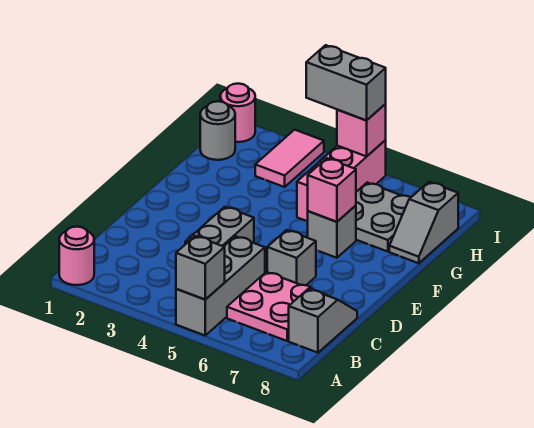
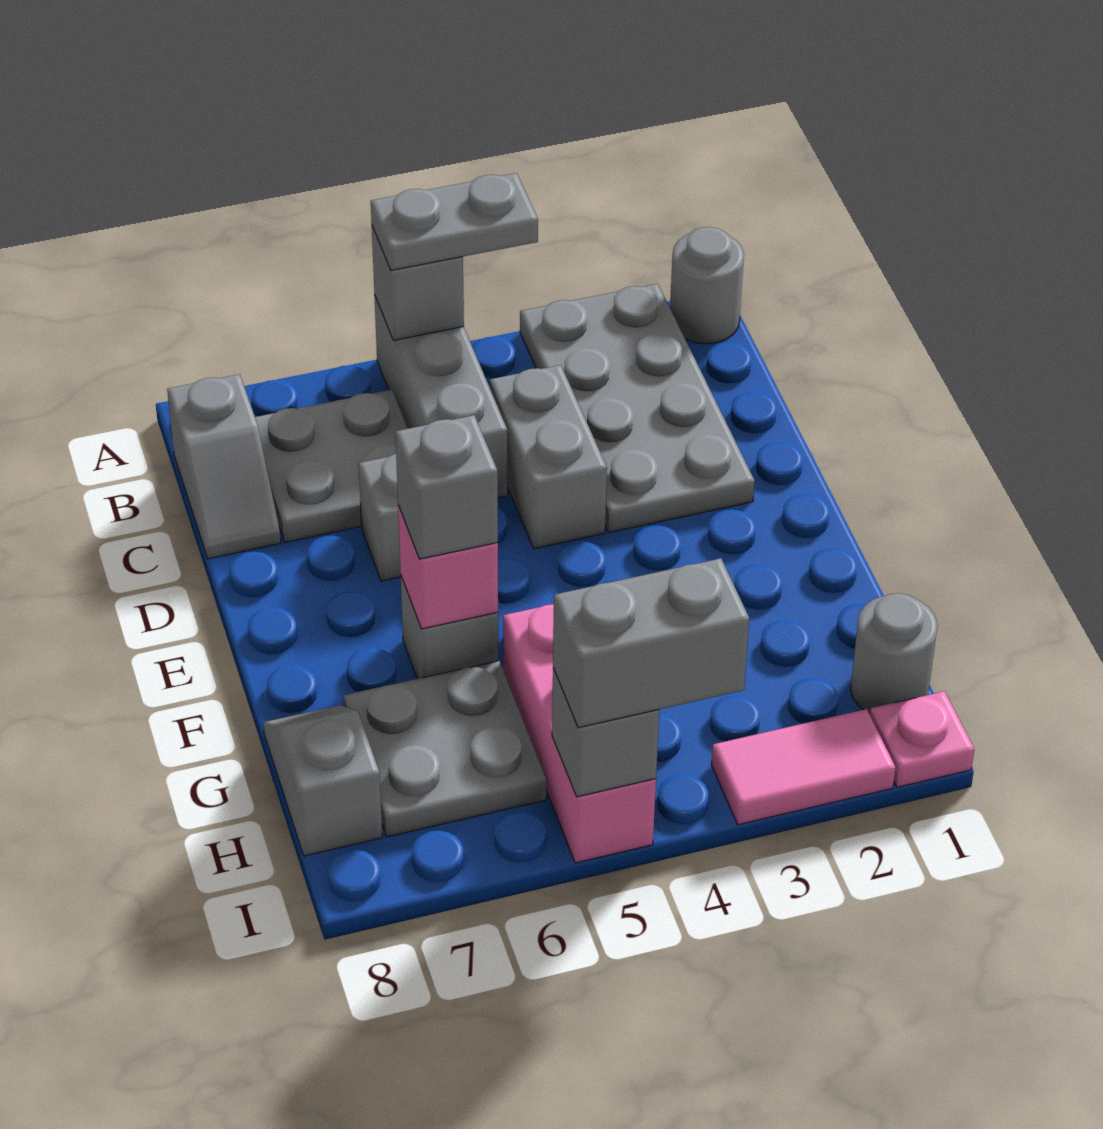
pink round brick A1 level 1 -> grey round brick A1 level 1
none -> grey plate A2:D3 level 1
none -> grey plate A4:A5 level 3
pink plate B6:C7 level 1 -> grey plate B6:C7 level 1
none -> grey brick F6 level 3
pink tile H3:I3 level 1 -> pink tile I2:I3 level 1
pink round brick I1 level 1 -> pink plate I1 level 1
pink brick I5 level 2 -> grey brick I5 level 2

